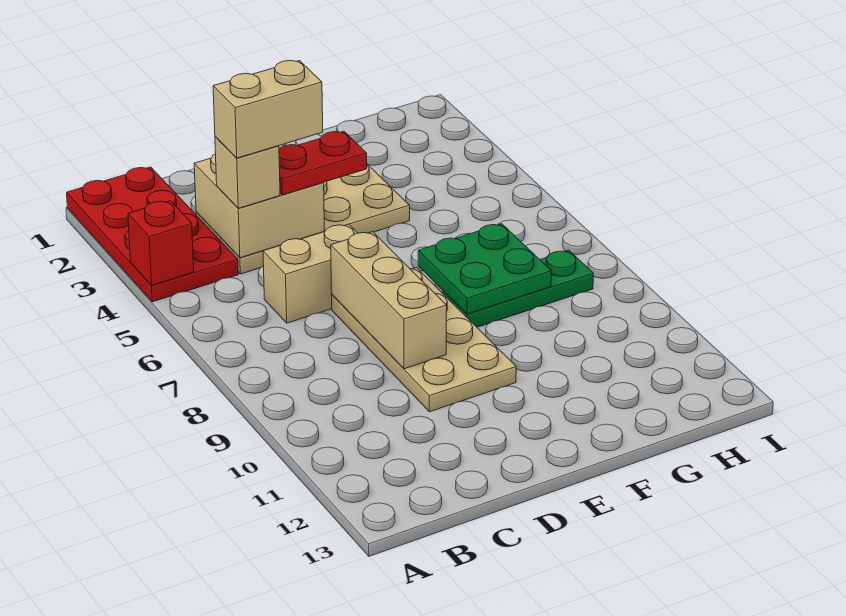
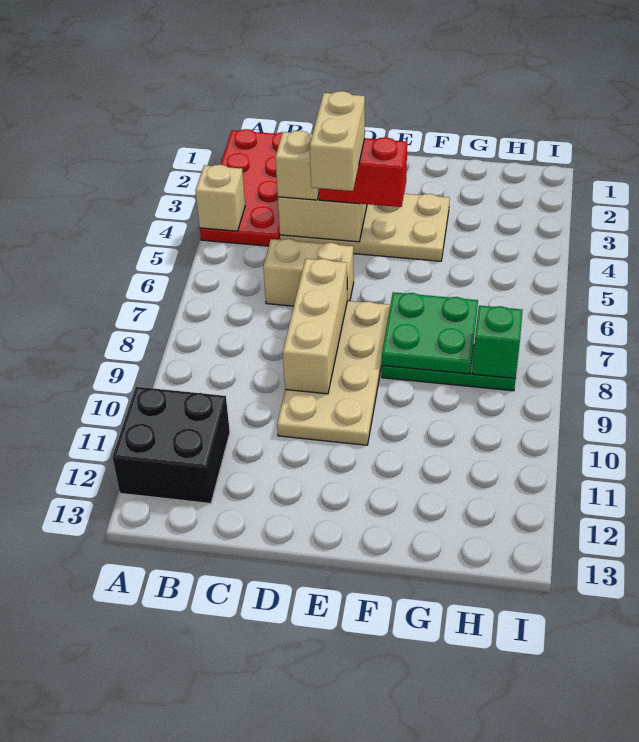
red brick A4 level 2 -> tan brick A4 level 2
none -> black brick A11:B12 level 1
tan brick C4:D4 level 4 -> tan brick D4:D5 level 4
red plate D4:E4 level 3 -> red brick D4:E4 level 3
none -> green brick H8 level 2

